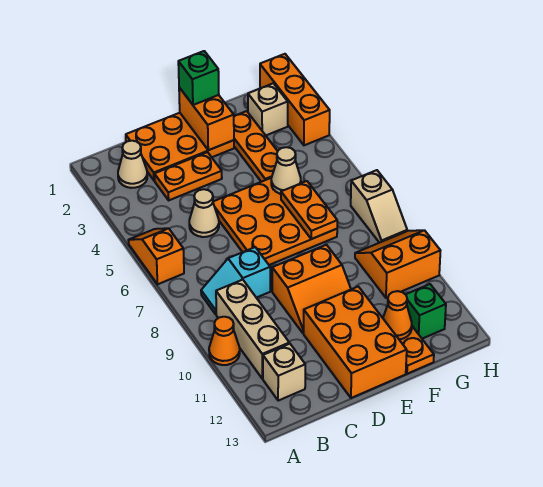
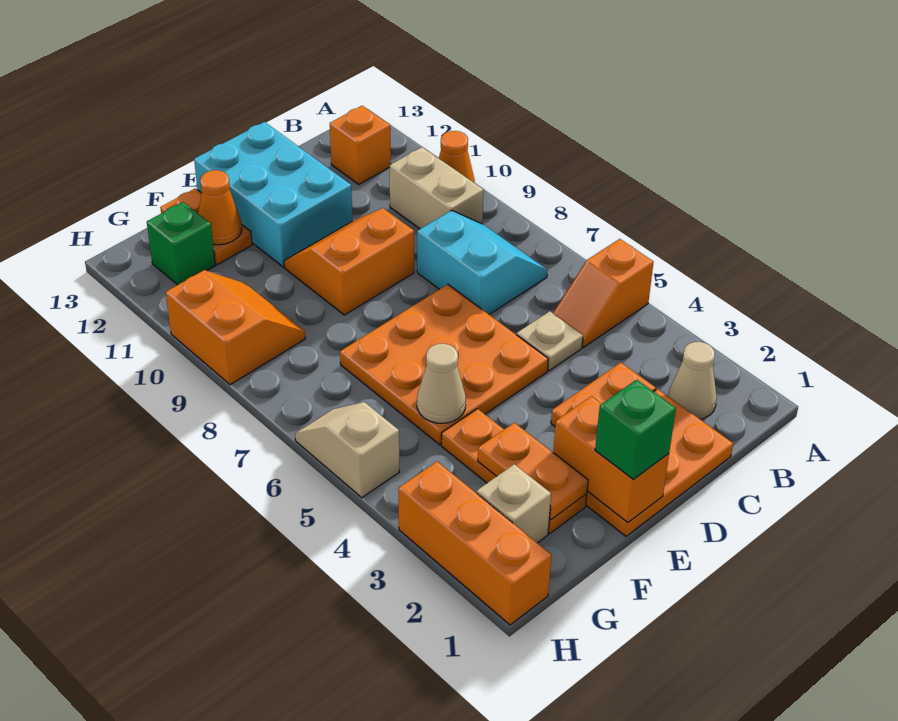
orange slope A5:A6 level 1 top 6 -> orange slope A5:B5 level 1 top A
cyan slope B8:C8 level 1 top C -> cyan slope B7:C8 level 1 top C
tan brick B9:B11 level 1 -> tan brick B9:B10 level 1
tan brick B12 level 1 -> orange brick B12 level 1
tan cone C5 level 1 -> tan plate C5 level 1
orange brick D11:E13 level 1 -> cyan brick D11:E13 level 1
orange plate F6:F7 level 2 -> orange plate F2:F3 level 2
orange slope G9:H10 level 1 top 10 -> orange slope G9:H10 level 1 top H
tan slope H7:H8 level 1 top 7 -> tan slope H5:H6 level 1 top 5

